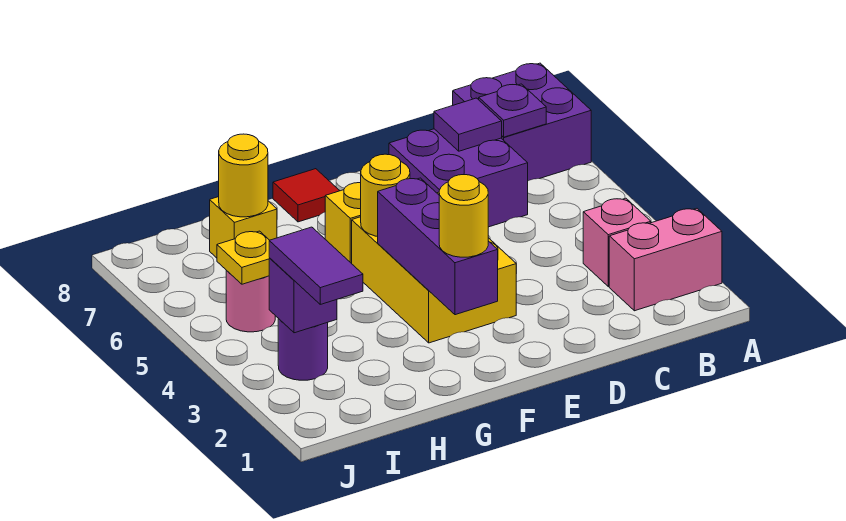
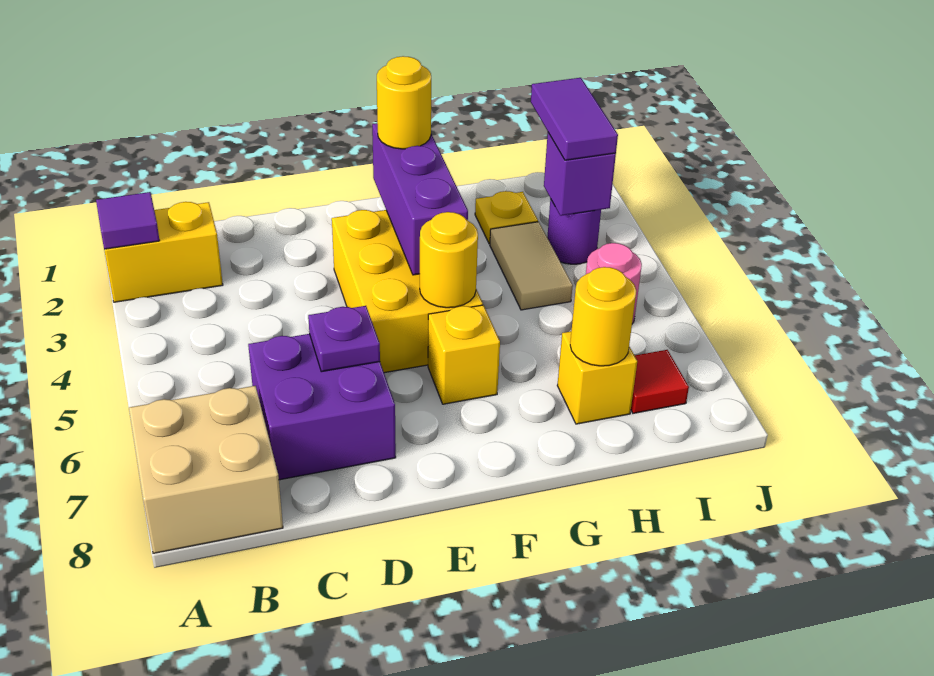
pink brick A2:B2 level 1 -> yellow brick A2:B2 level 1
purple brick A7:B8 level 1 -> tan brick A7:B8 level 1
pink brick B3 level 1 -> none
purple plate B7 level 2 -> purple plate D6 level 2
purple tile C7 level 2 -> purple tile A2 level 2
red tile F8 level 1 -> red tile I7 level 1
none -> tan tile H3:H4 level 1
yellow plate I5 level 2 -> yellow plate H2 level 1

